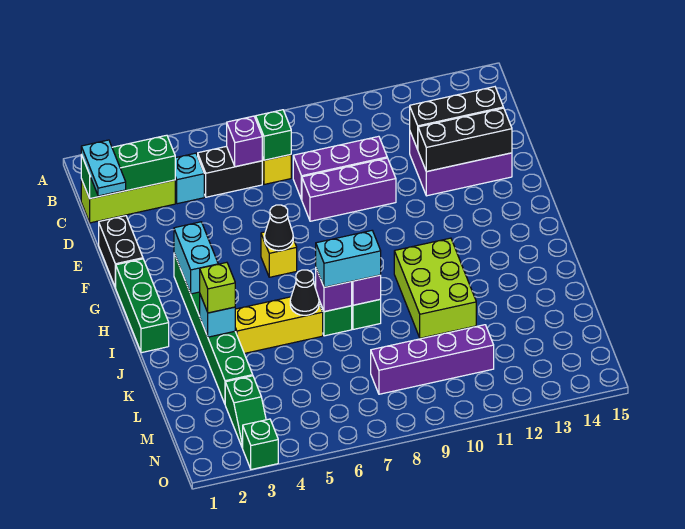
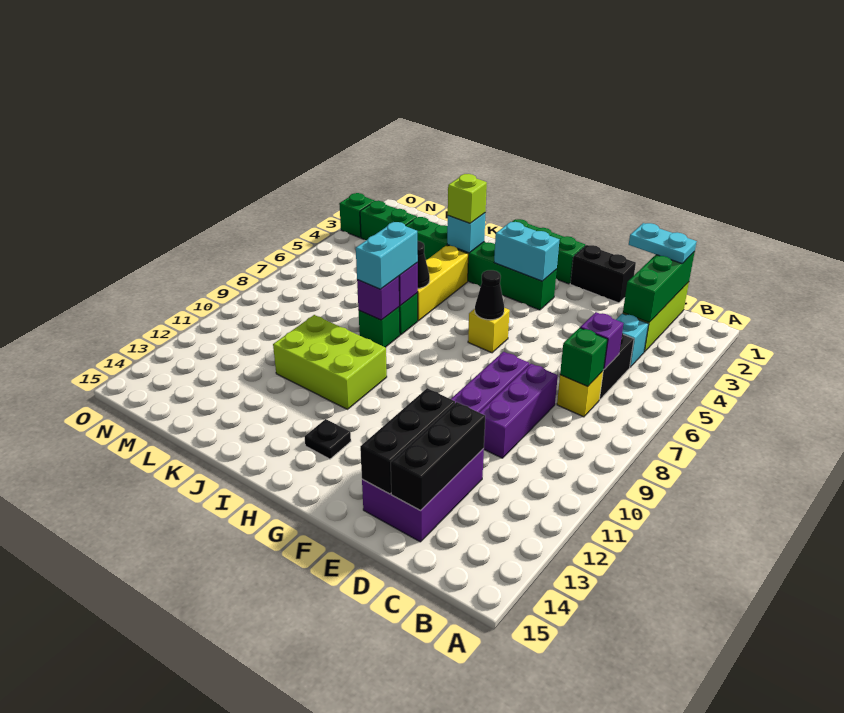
none -> black plate H13 level 1
green slope M3:N3 level 1 top M -> green brick M3:N3 level 1
purple brick M8:M11 level 1 -> none

